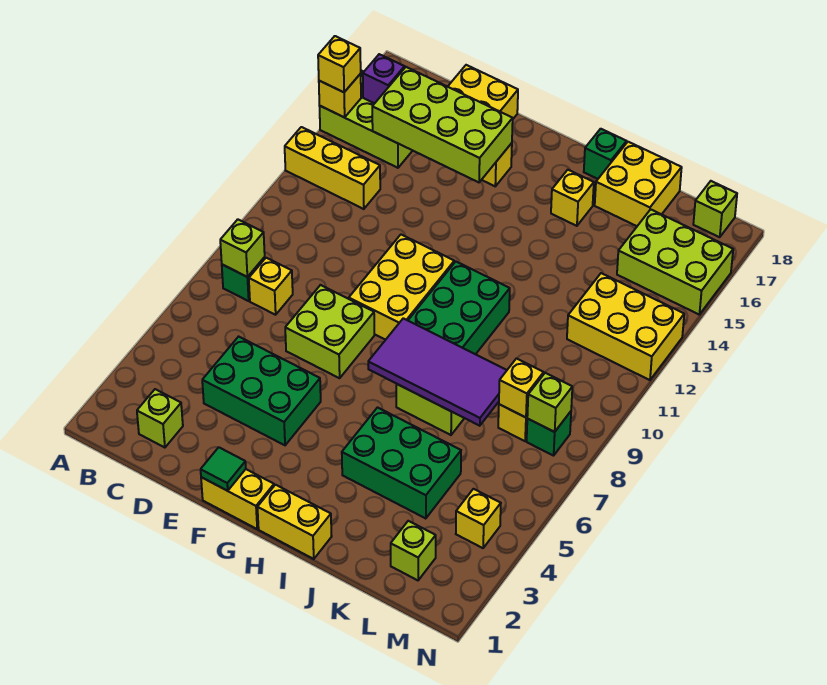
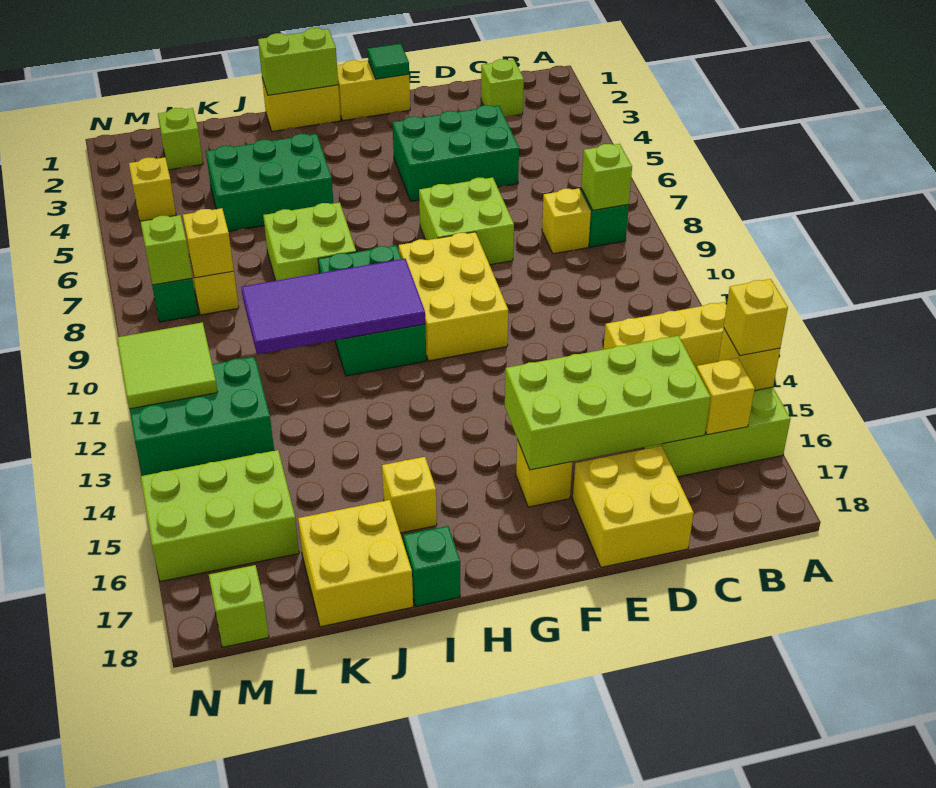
purple brick B16 level 2 -> yellow brick B16 level 2
none -> lime brick H1:I1 level 2
purple tile H7:K8 level 2 -> purple tile H10:K11 level 2
yellow brick L12:N13 level 1 -> green brick L12:N13 level 1
none -> lime tile M11:N12 level 2

